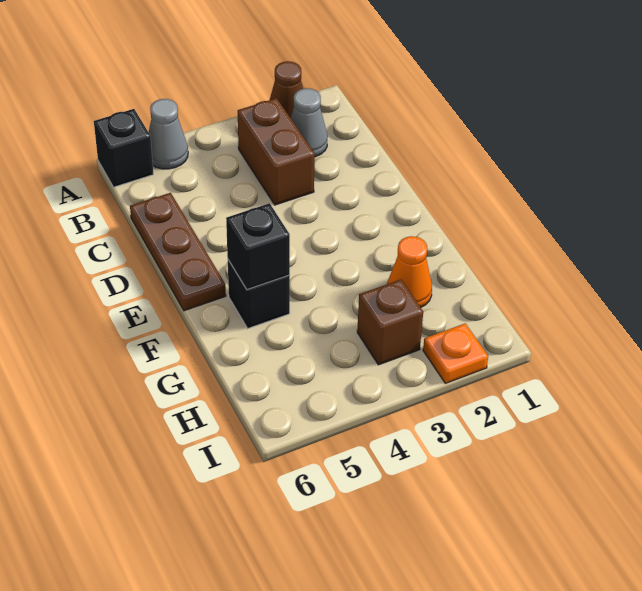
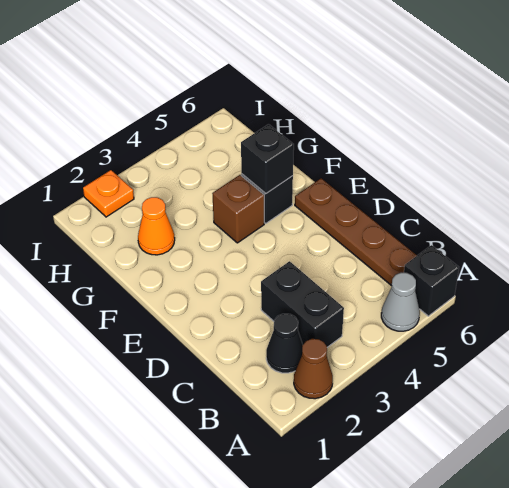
grey cone B2 level 1 -> black cone B2 level 1
brown brick B3:C3 level 1 -> black brick B3:C3 level 1
brown plate C6:E6 level 1 -> brown plate B6:E6 level 1
brown brick H3 level 1 -> brown brick F4 level 1

